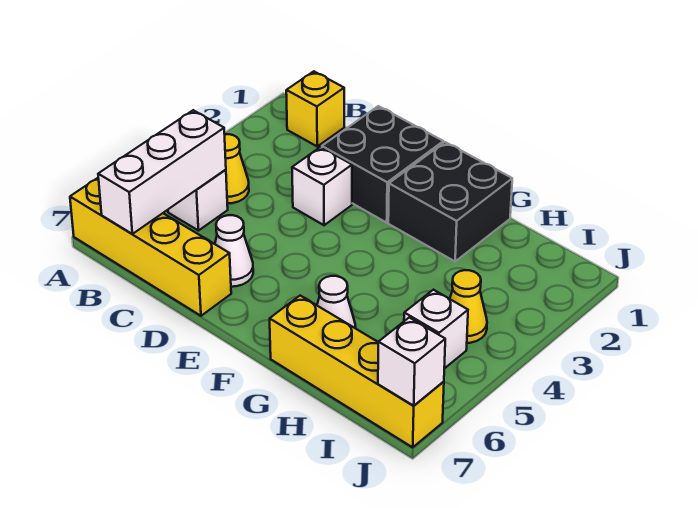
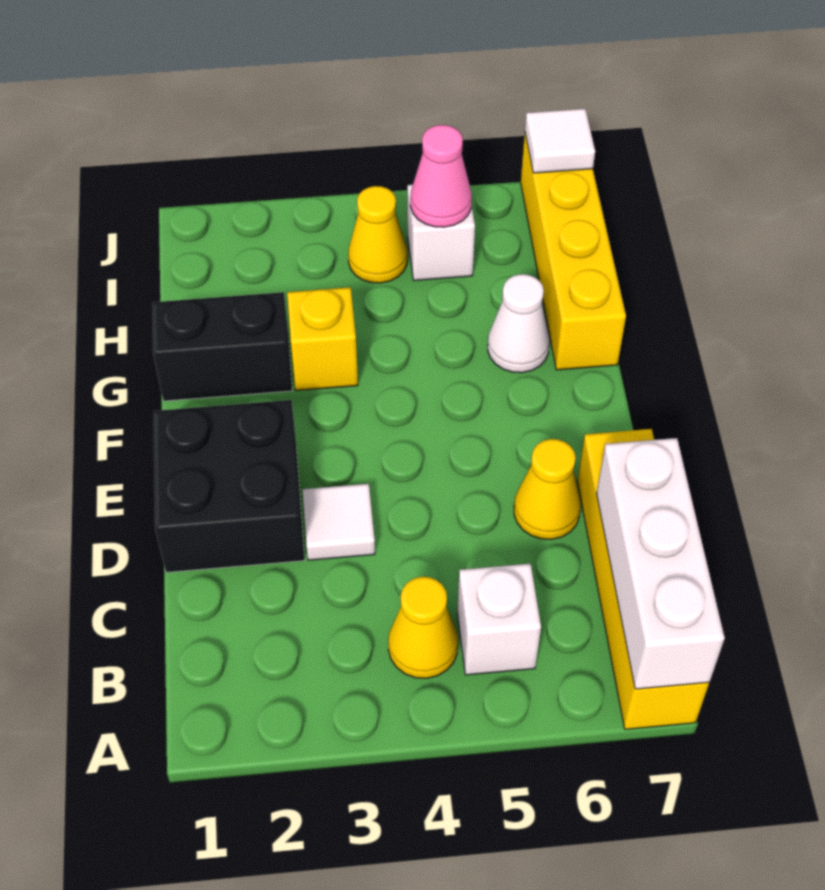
yellow brick B1 level 1 -> yellow brick G3 level 1
white brick B5:B7 level 2 -> white brick A7:C7 level 2
white brick D3 level 1 -> white tile D3 level 1
white cone D6 level 1 -> yellow cone D6 level 1
black brick F1:G2 level 1 -> black brick G1:G2 level 1
none -> pink cone I5 level 2
white brick J7 level 2 -> white tile J7 level 2

